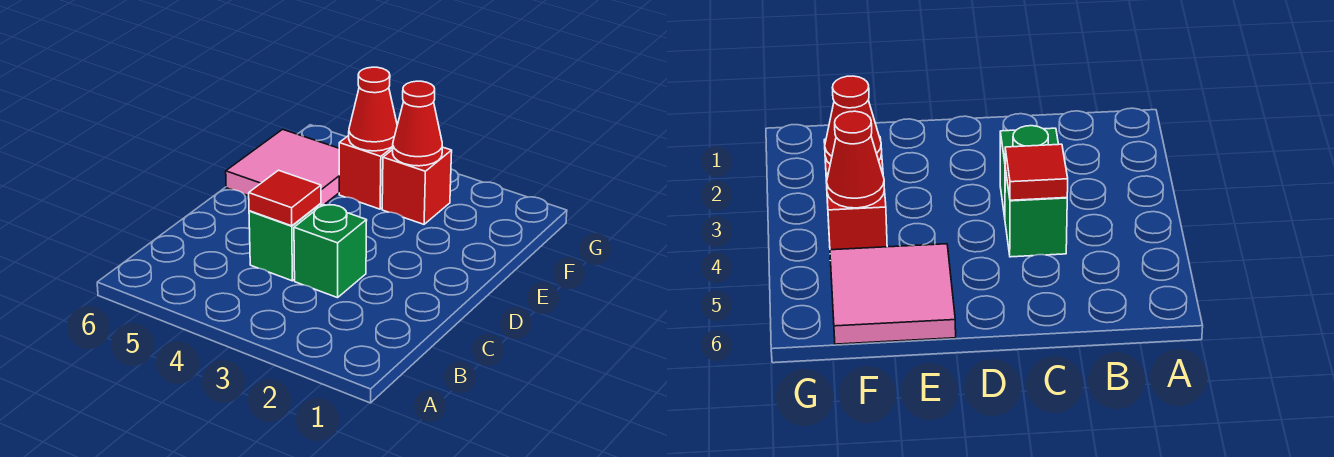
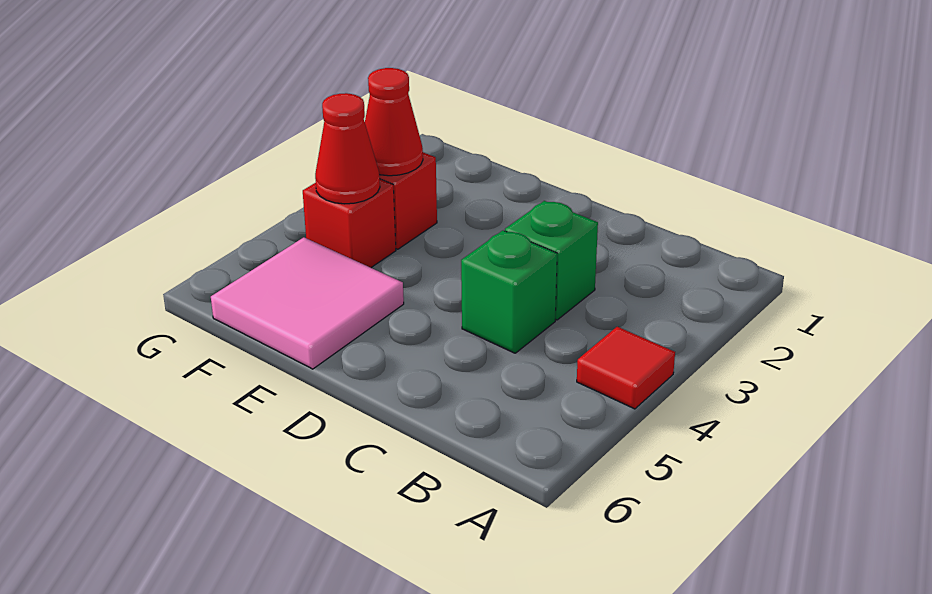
red tile C4 level 2 -> red tile A4 level 1

